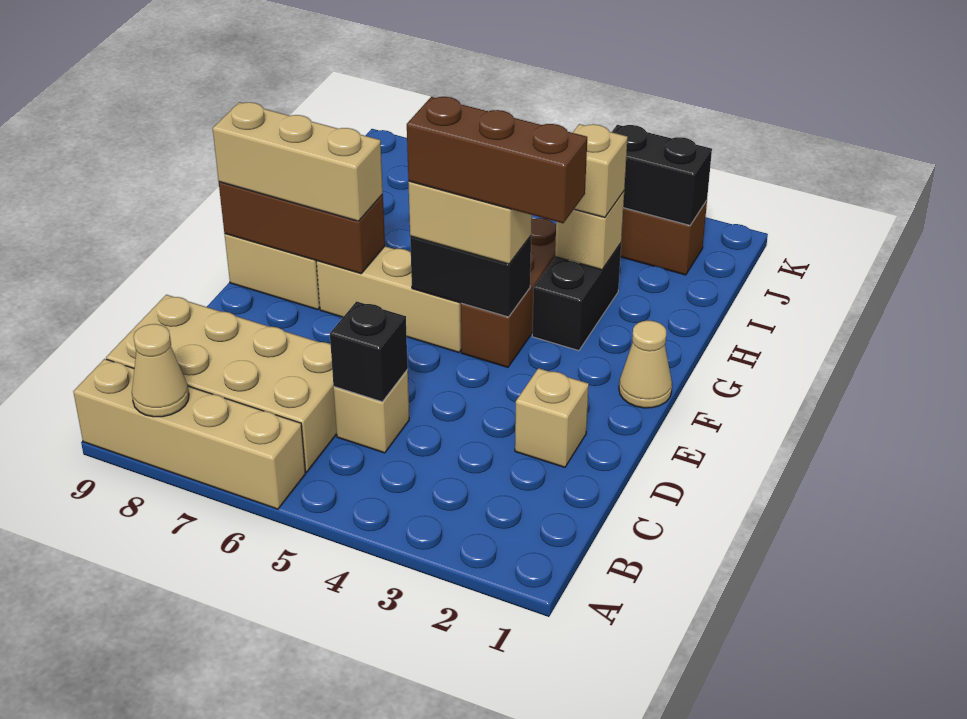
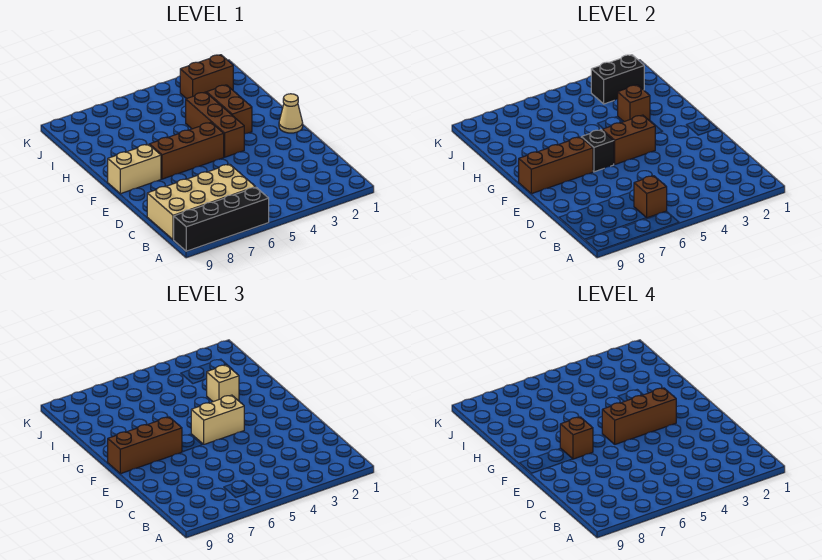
tan brick A6:A9 level 1 -> black brick A6:A9 level 1
tan cone A8 level 2 -> none
none -> brown brick B6 level 2
tan brick C5 level 1 -> none
black brick C5 level 2 -> black brick F6 level 2
tan brick D2 level 1 -> none
black brick F4:F5 level 2 -> brown brick F4:F5 level 2
tan brick F5:F7 level 1 -> brown brick F5:F7 level 1
tan brick F7:F9 level 3 -> brown brick F7:F9 level 3
none -> brown brick F7 level 4
black brick G3:H3 level 1 -> brown brick G3:H3 level 1
tan brick H3 level 2 -> brown brick H3 level 2

